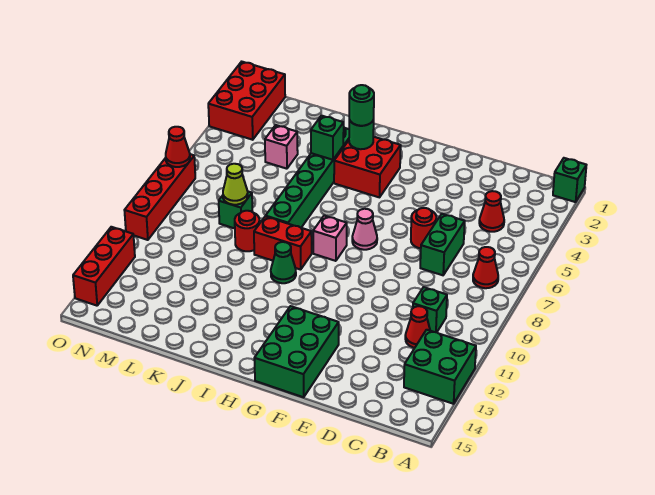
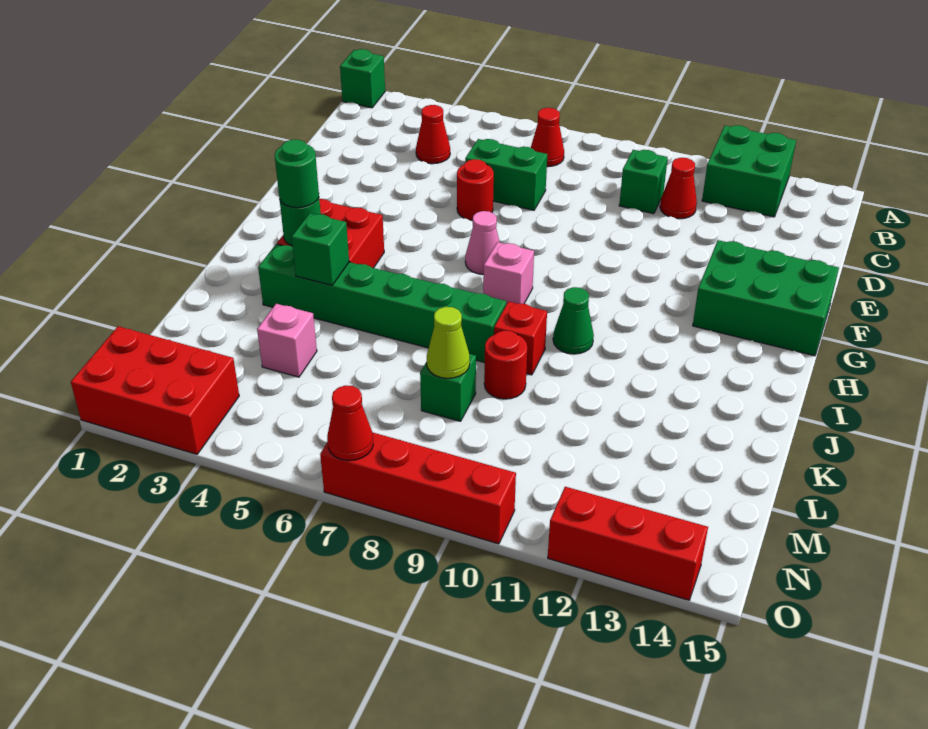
red brick I9:J9 level 1 -> red brick J9 level 1

